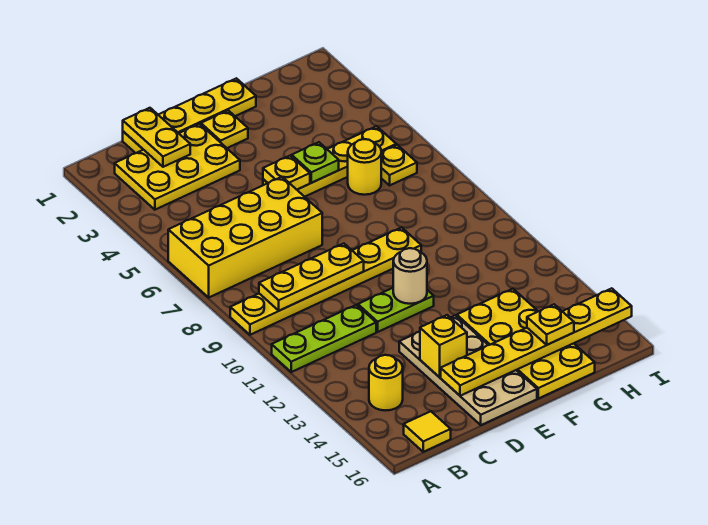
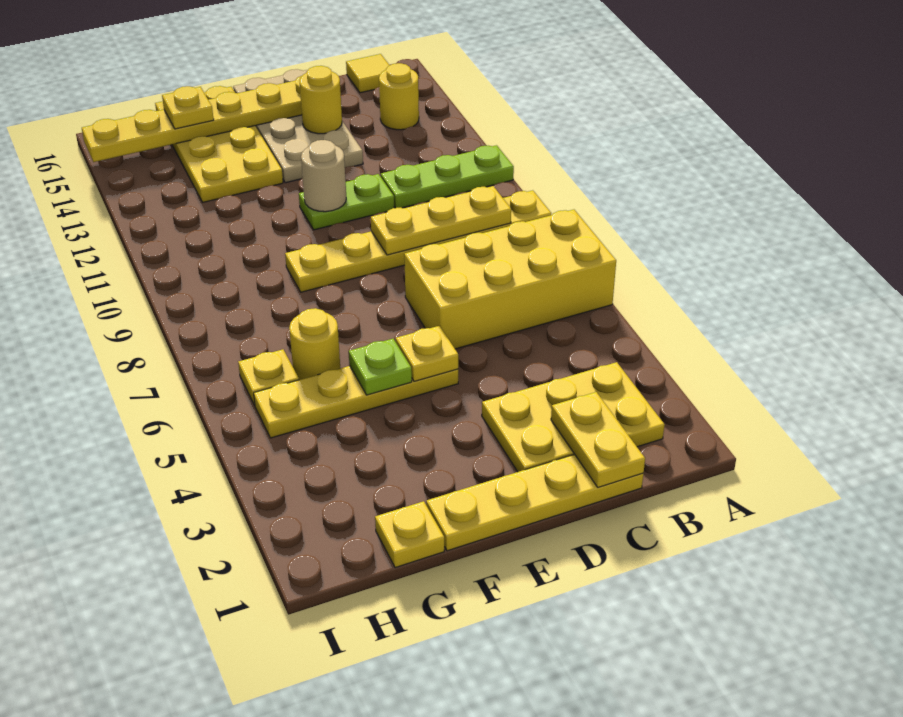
yellow brick D14 level 2 -> yellow round brick D14 level 2
yellow plate E2 level 1 -> yellow plate G1 level 1

